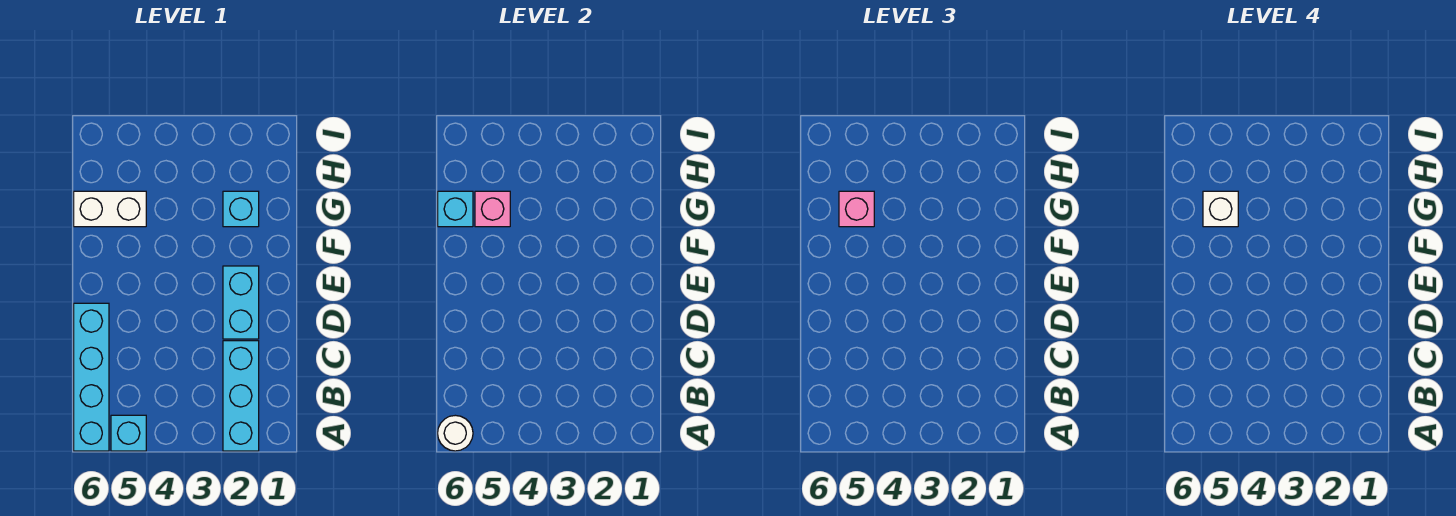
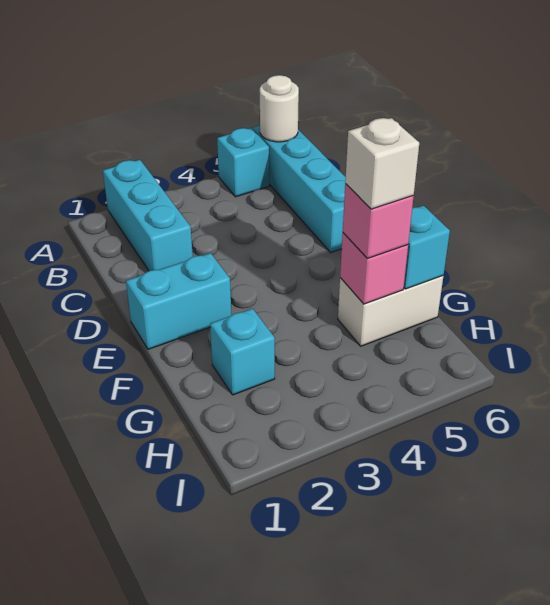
cyan brick D2:E2 level 1 -> cyan brick E1:E2 level 1

